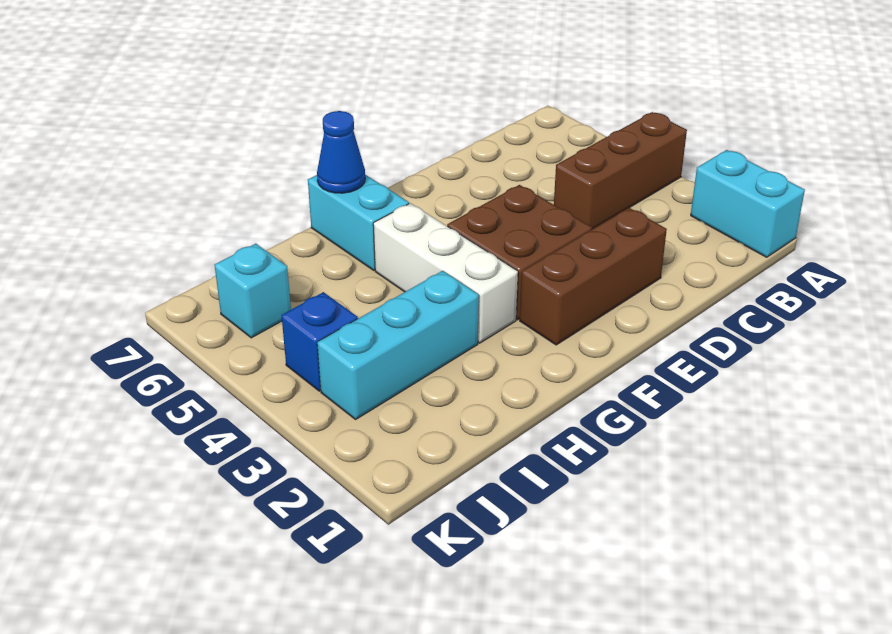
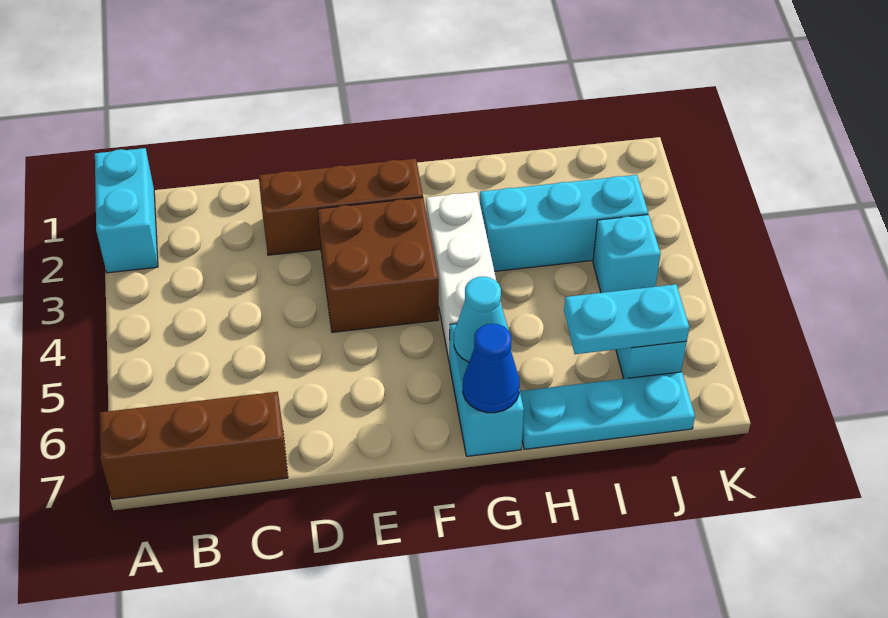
brown brick A4:C4 level 1 -> brown brick A7:C7 level 1
none -> cyan cone G6 level 2
none -> cyan plate H7:J7 level 1
none -> cyan plate I6:J6 level 2
blue brick J4 level 1 -> cyan brick J4 level 1

